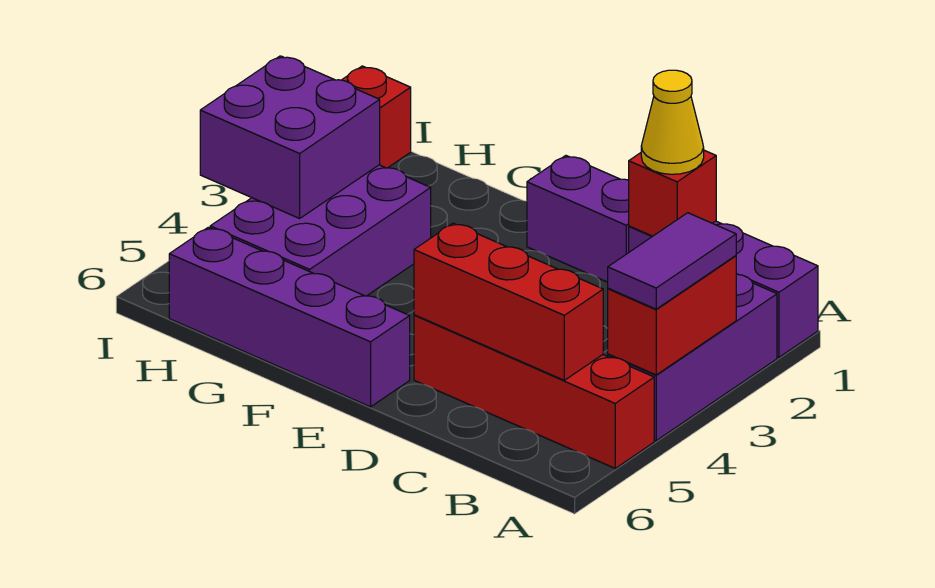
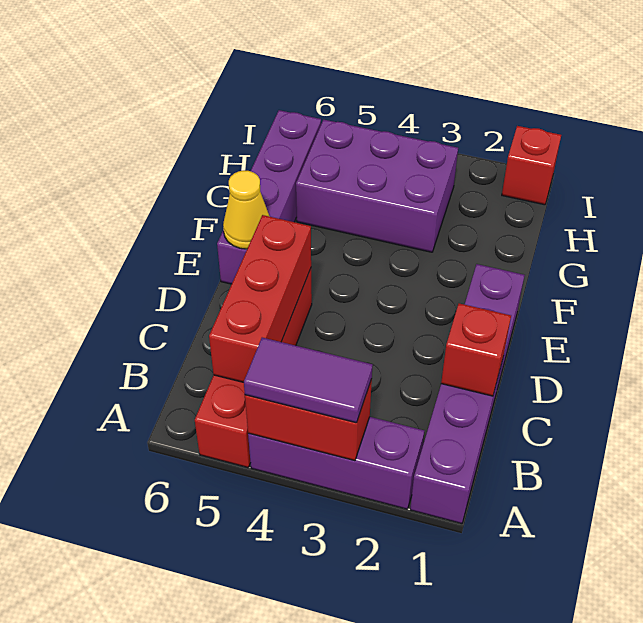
yellow cone C1 level 3 -> yellow cone E6 level 2
purple brick H3:I4 level 2 -> none

